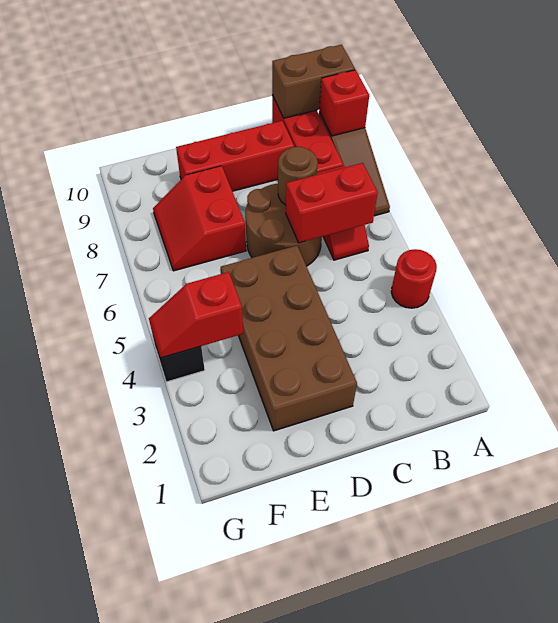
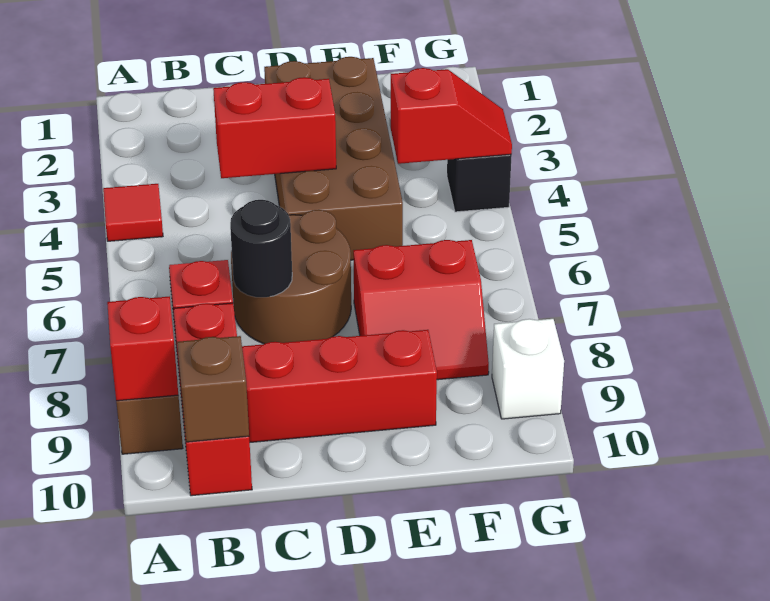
red round brick A4 level 1 -> red tile A4 level 1
brown brick A10:B10 level 2 -> brown brick B10 level 2
red brick B6:C6 level 2 -> red brick C4:D4 level 2
brown round brick C7 level 2 -> black round brick C7 level 2
red slope E7:F8 level 1 top E -> red slope E7:F8 level 1 top 7
none -> white brick G9 level 1

